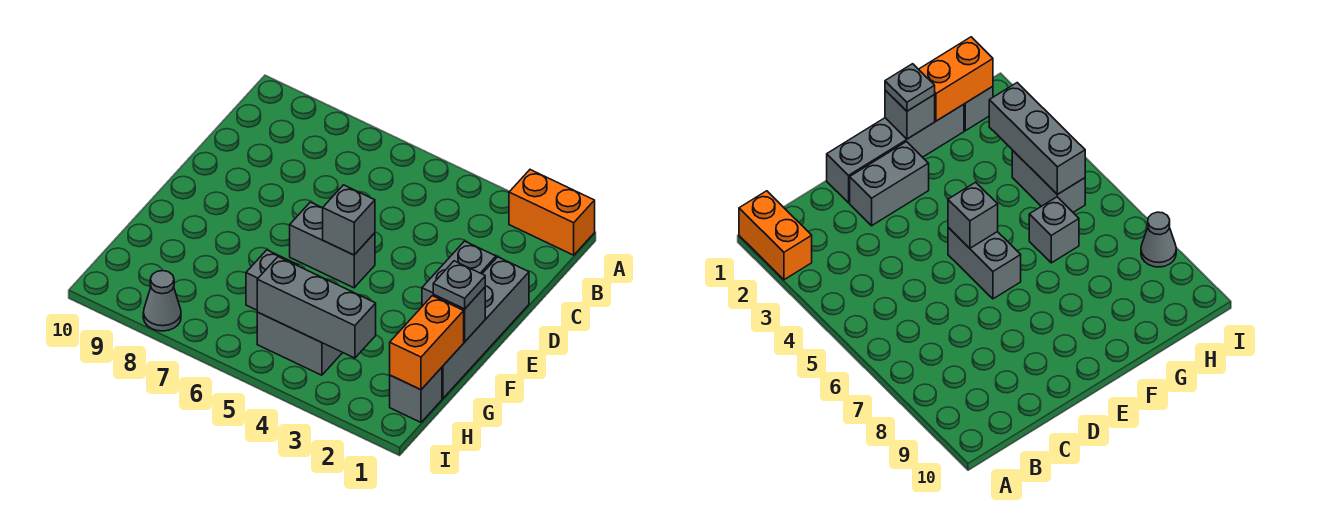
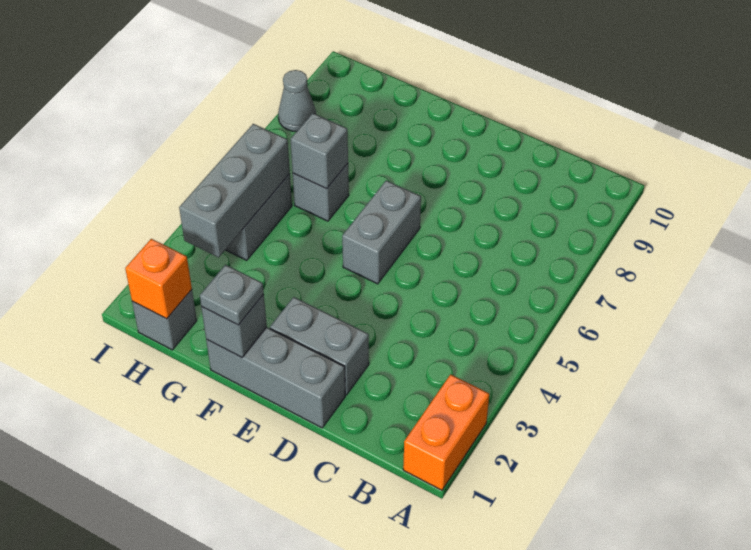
grey brick D1:G1 level 1 -> grey brick D1:F1 level 1
grey brick E5 level 2 -> grey brick G6 level 2
orange brick G1:H1 level 2 -> orange brick H1 level 2

